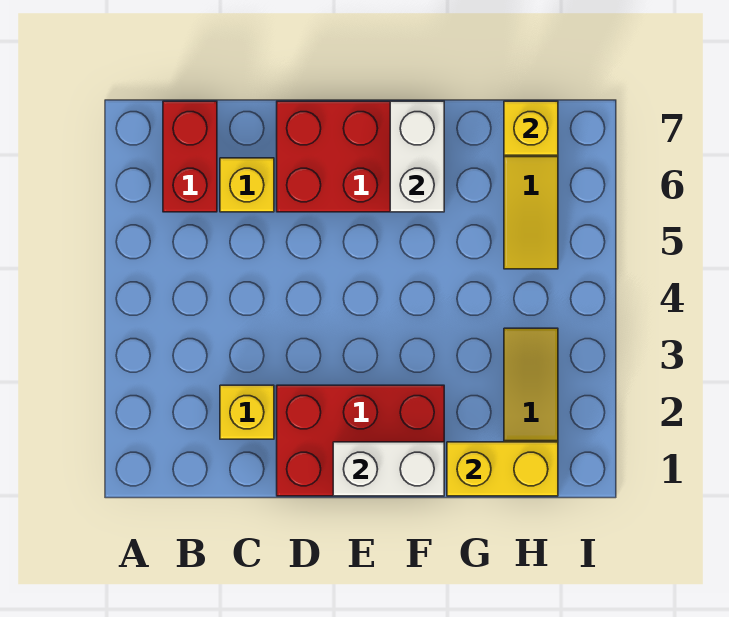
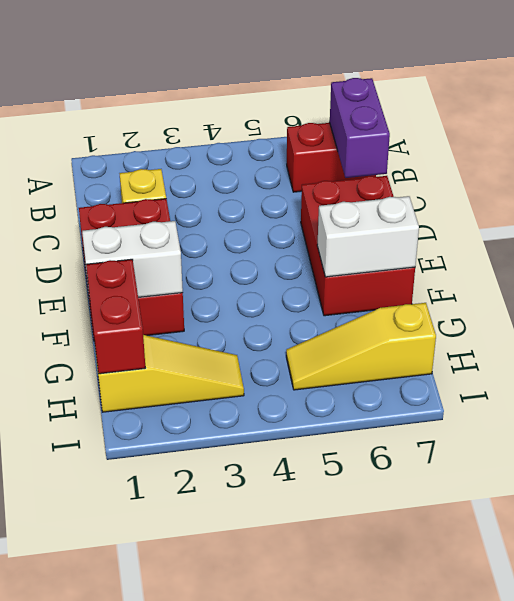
none -> purple brick B7:C7 level 2
yellow brick C6 level 1 -> none
white brick E1:F1 level 2 -> white brick F1:F2 level 2
yellow brick G1:H1 level 2 -> red brick G1:H1 level 2
yellow brick H7 level 2 -> none

